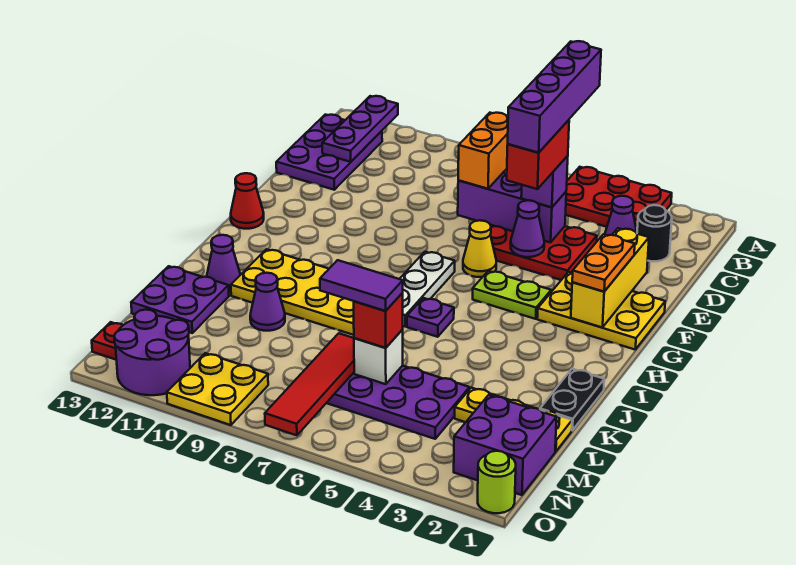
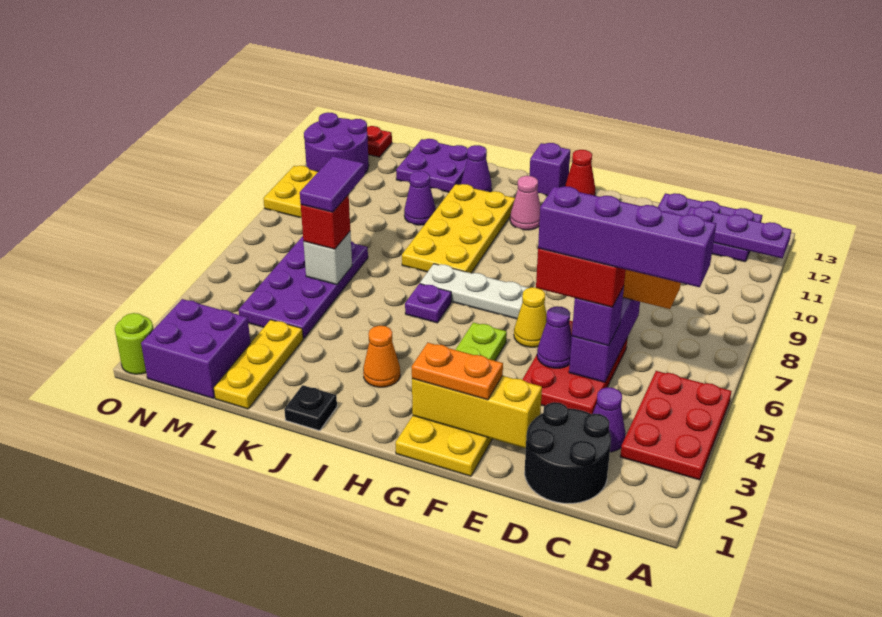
black round brick C2 level 1 -> black round brick C1:D2 level 1
none -> pink cone H11 level 1
none -> purple brick H13 level 1
none -> orange cone I3 level 1
black plate J1:K1 level 1 -> black plate J1 level 1
red tile L7:O7 level 2 -> none

